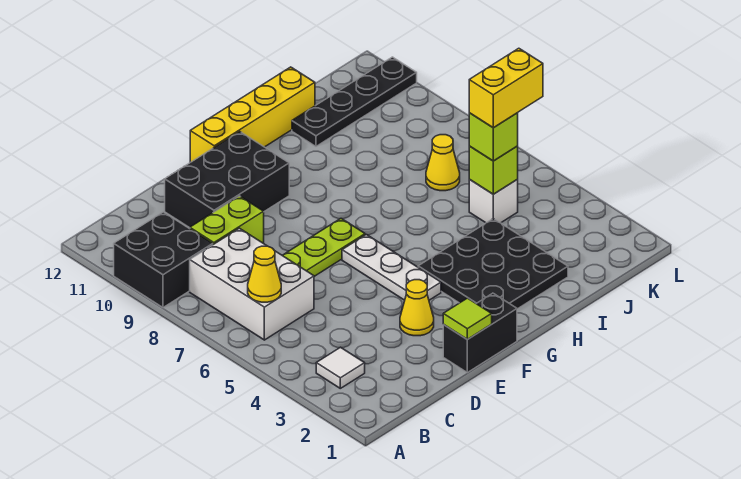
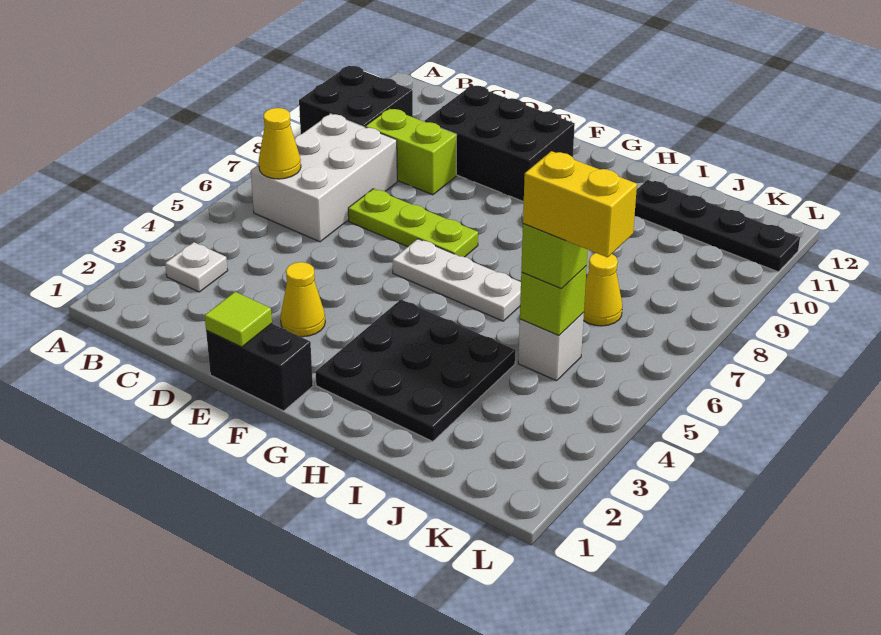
white tile B3 level 1 -> white plate B3 level 1
white plate F4:F6 level 1 -> white plate F6:H6 level 1
yellow brick F12:I12 level 1 -> none

